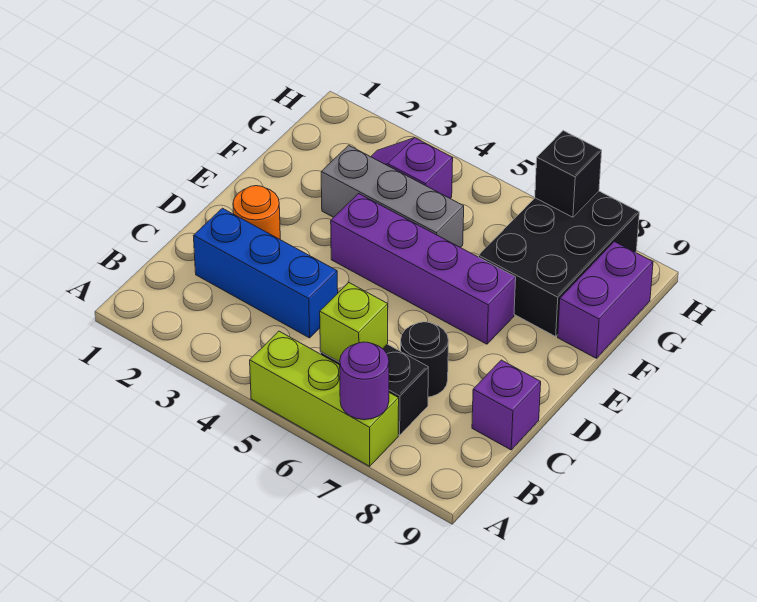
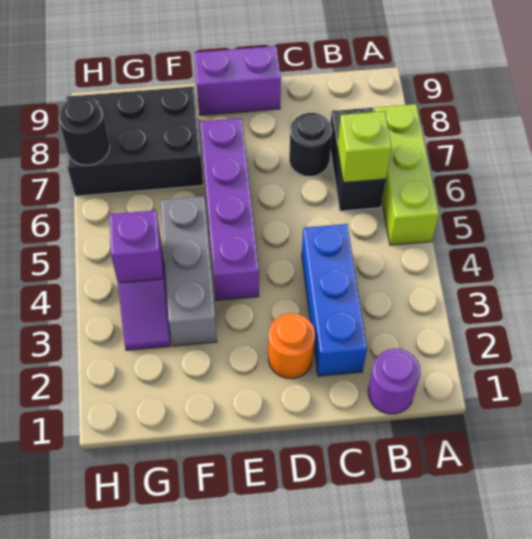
purple round brick A7 level 2 -> purple round brick B1 level 1
purple brick C9 level 1 -> purple brick G4 level 2
purple brick F9:G9 level 1 -> purple brick D9:E9 level 1
black brick H7 level 2 -> black round brick H7 level 2

